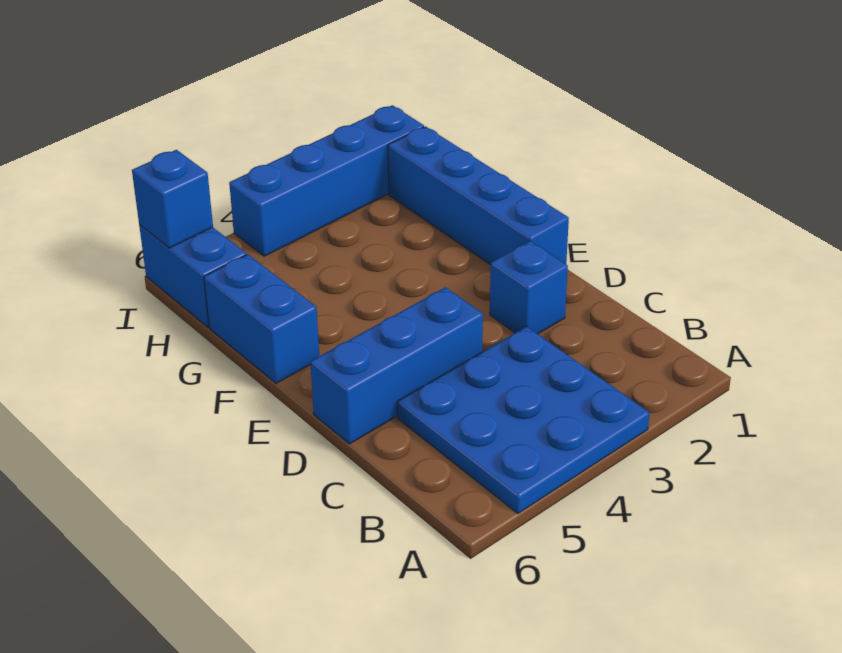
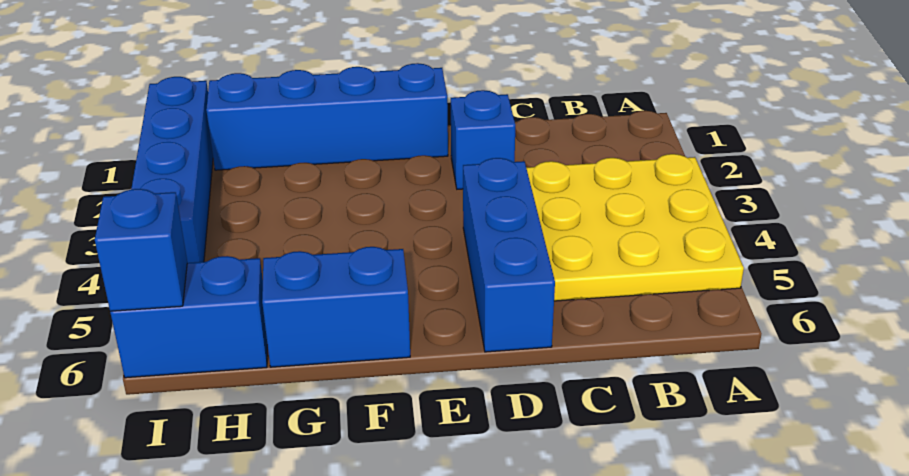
blue plate A3:C5 level 1 -> yellow plate A3:C5 level 1

